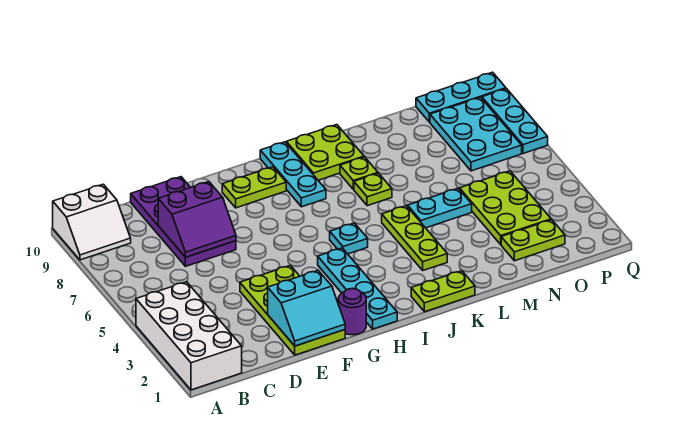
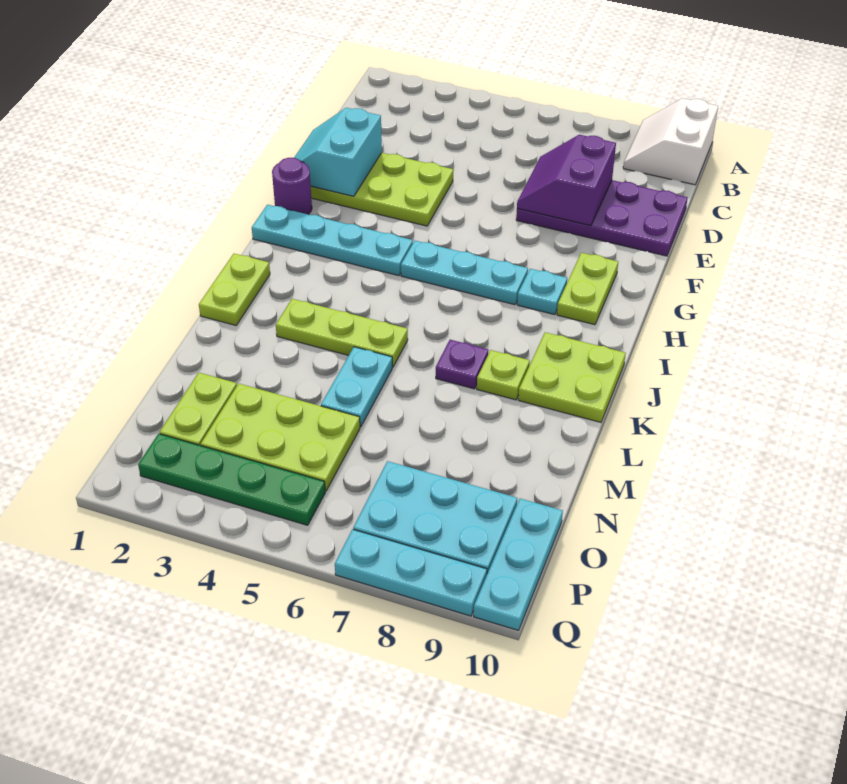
white brick A1:B4 level 1 -> none
cyan plate I5 level 1 -> cyan plate H8 level 1
cyan plate I8:I10 level 1 -> cyan plate H5:H7 level 1
lime plate K7 level 1 -> purple plate K7 level 1
none -> green plate P2:P5 level 1

